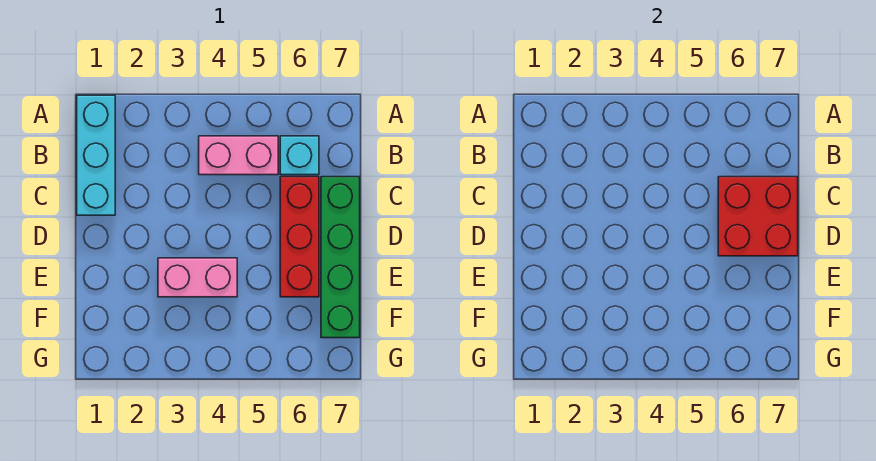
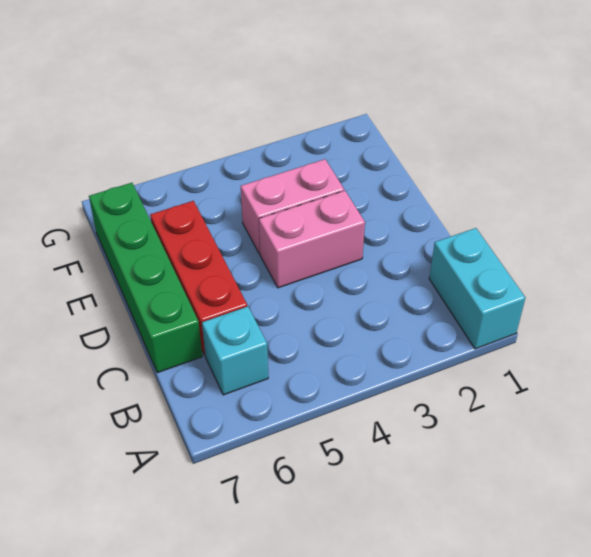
cyan brick A1:C1 level 1 -> cyan brick A1:B1 level 1
pink brick B4:B5 level 1 -> pink brick D3:D4 level 1
red brick C6:D7 level 2 -> none

